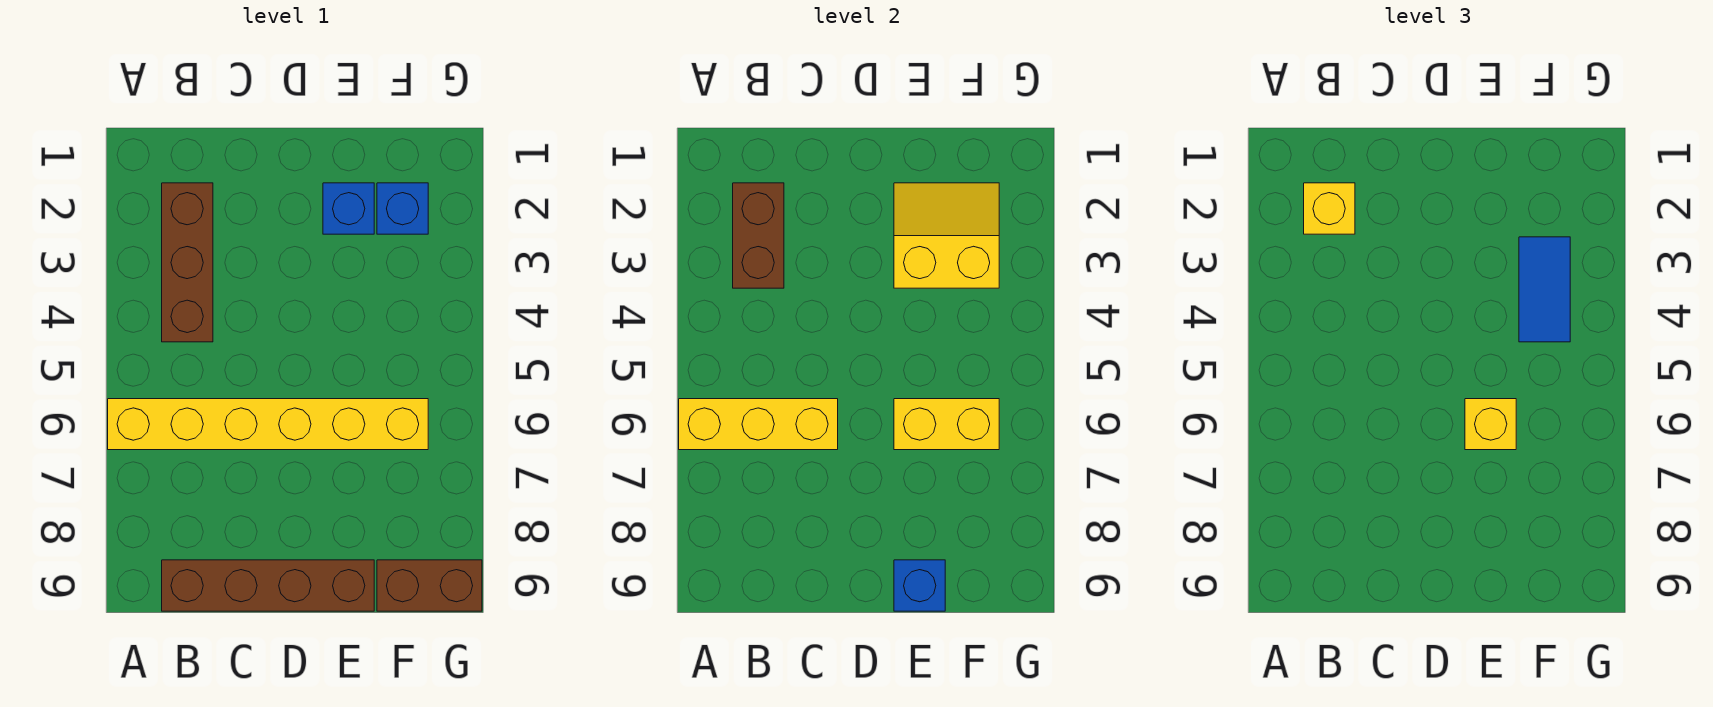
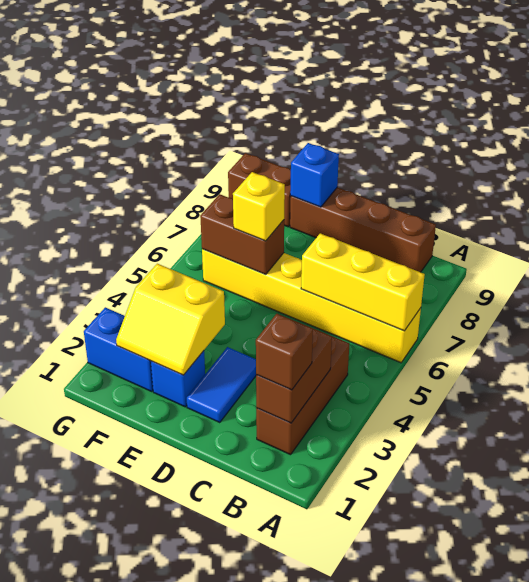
yellow brick B2 level 3 -> brown brick B2 level 3
yellow brick E6:F6 level 2 -> brown brick E6:F6 level 2
blue brick F2 level 1 -> blue brick F2:G2 level 1
blue tile F3:F4 level 3 -> blue tile D2:D3 level 1

